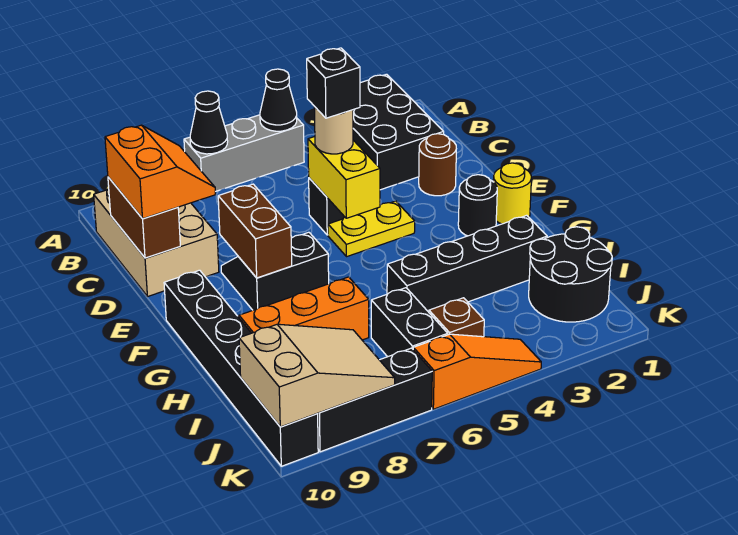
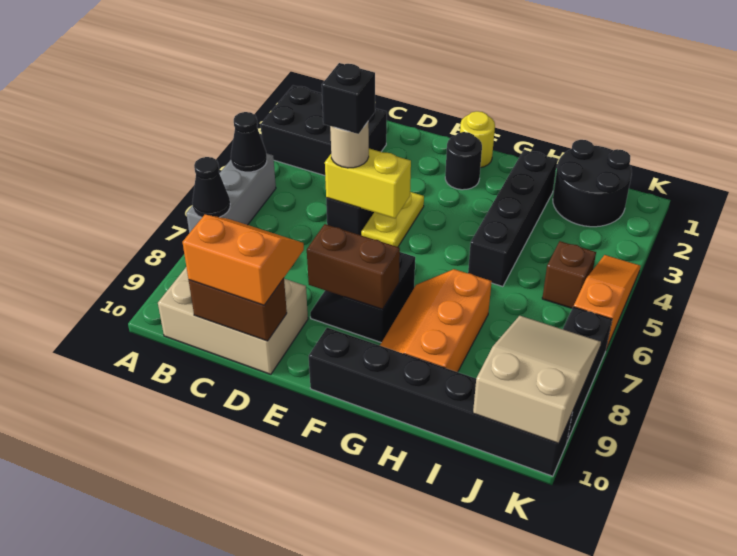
brown round brick D2 level 1 -> none
black brick I6:J6 level 1 -> none

